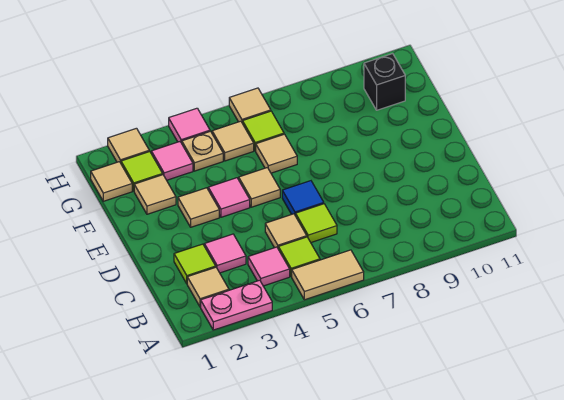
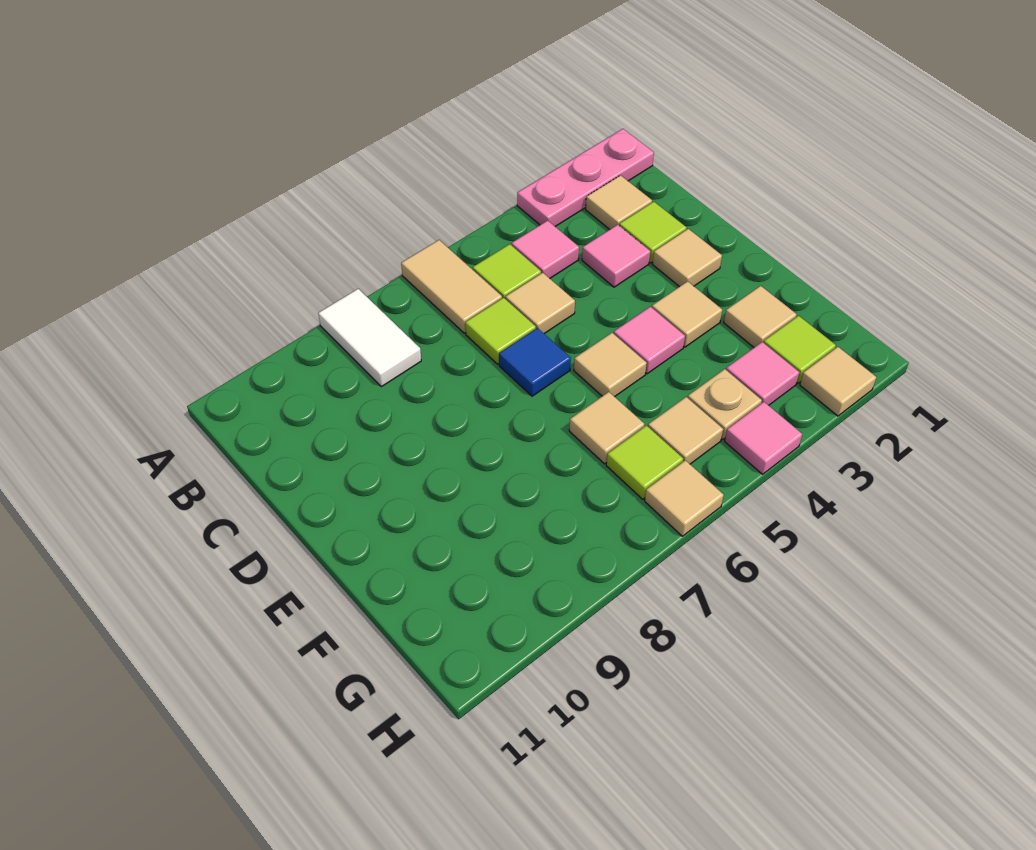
pink plate A2:A3 level 1 -> pink plate A1:A3 level 1
tan tile A5:A6 level 1 -> tan tile A6:B6 level 1
none -> white tile A8:B8 level 1
tan tile G1 level 1 -> tan tile D2 level 1
black brick G10 level 1 -> none

